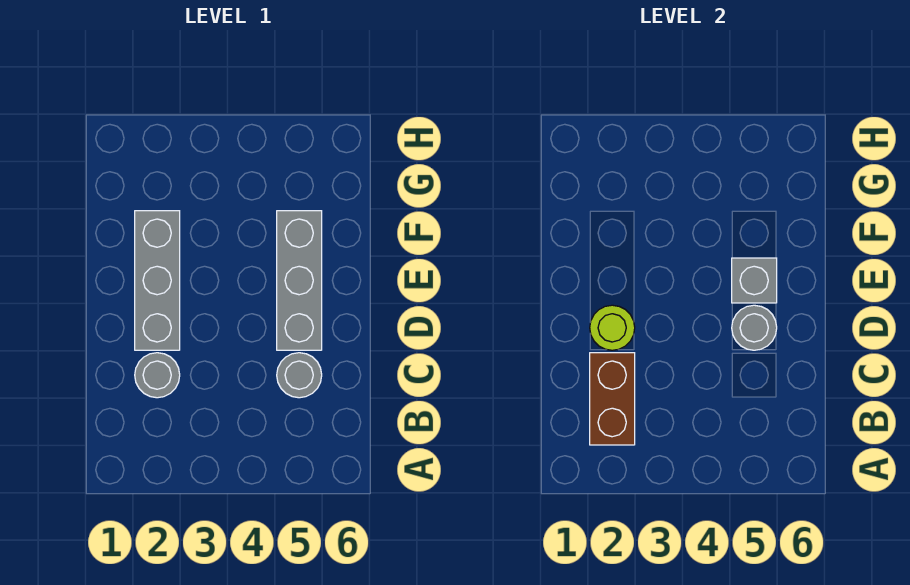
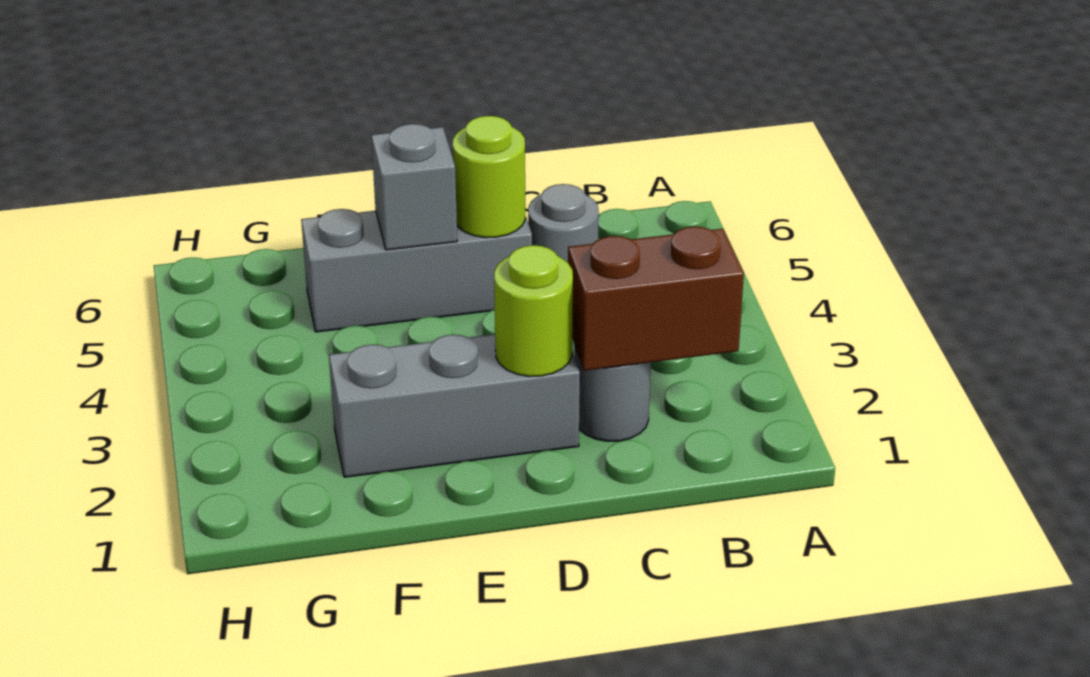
grey round brick D5 level 2 -> lime round brick D5 level 2

